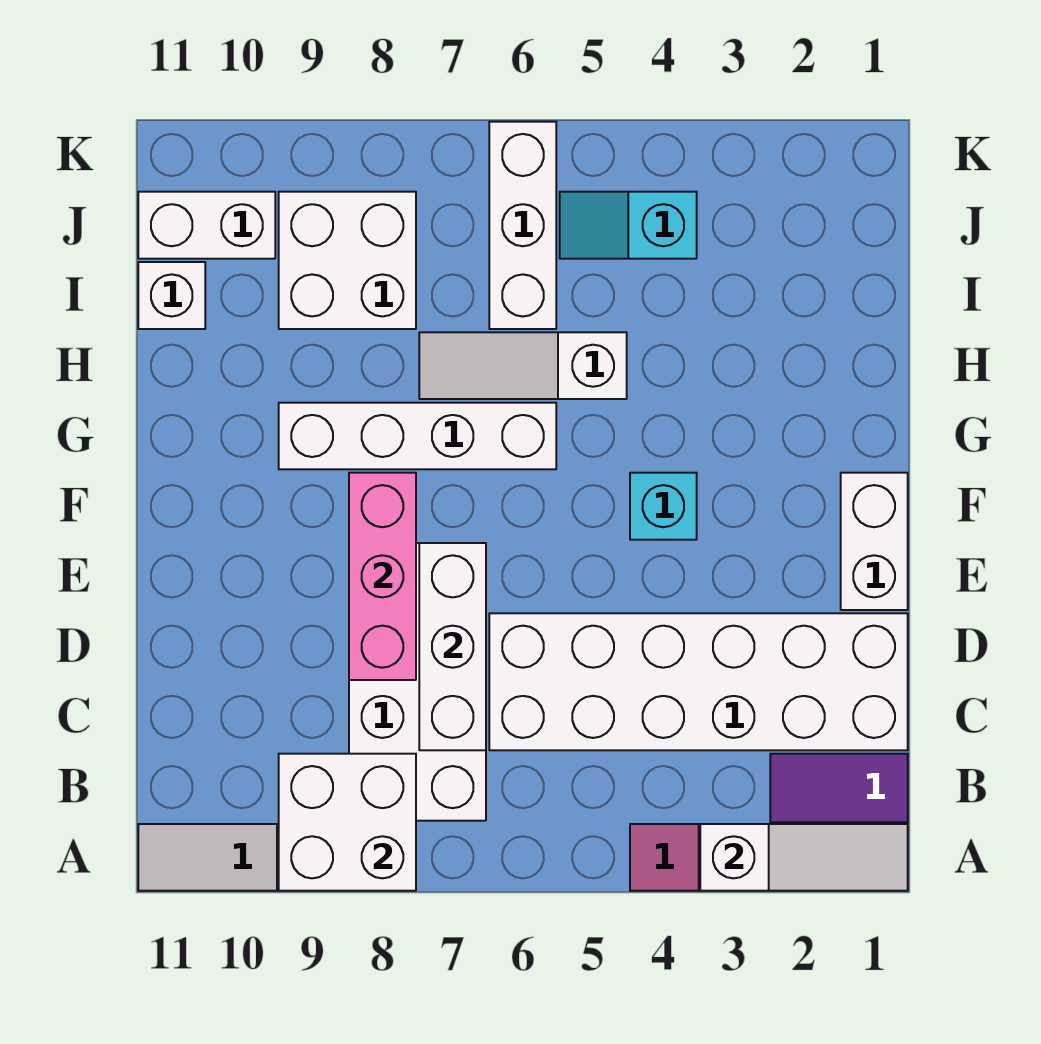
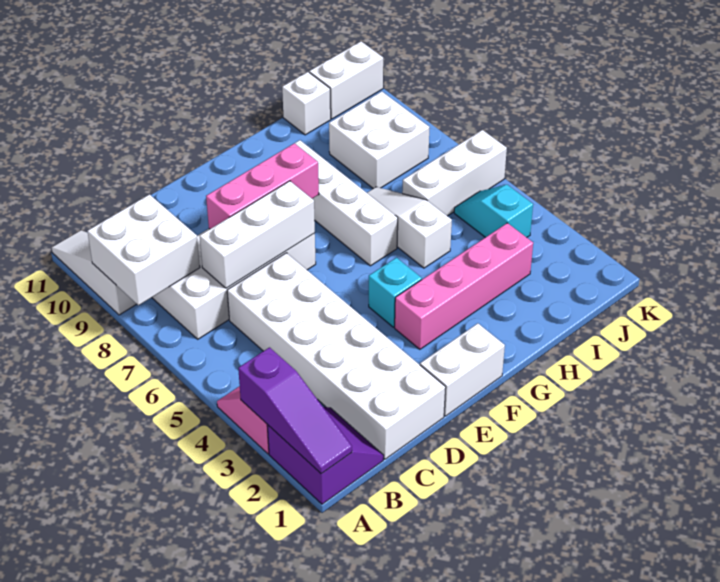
white slope A1:A3 level 2 top 3 -> purple slope A1:A3 level 2 top 3
none -> pink brick F3:I3 level 1
white brick J10:J11 level 1 -> white brick J11:K11 level 1

